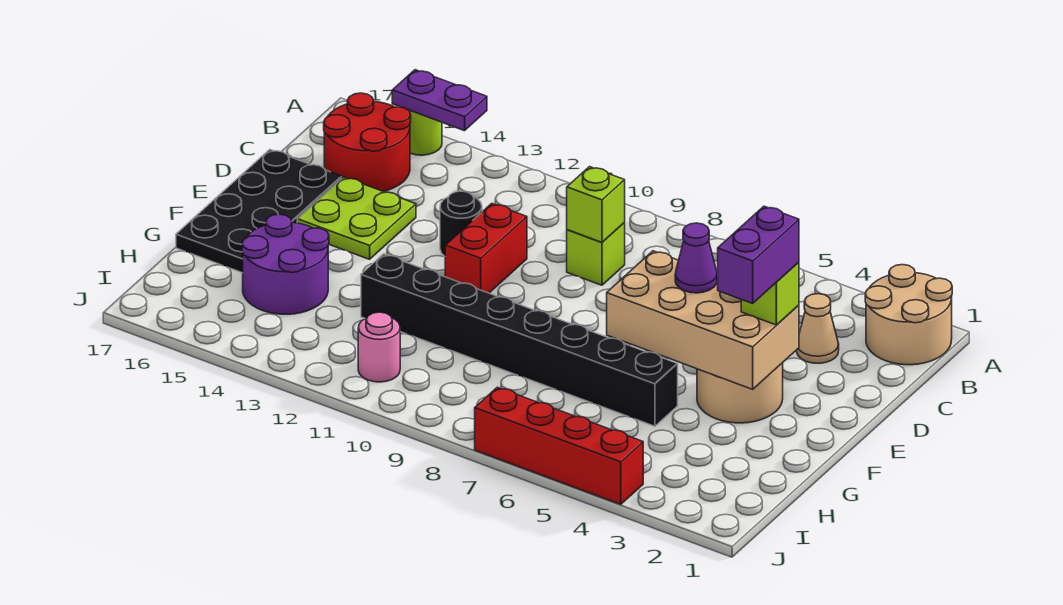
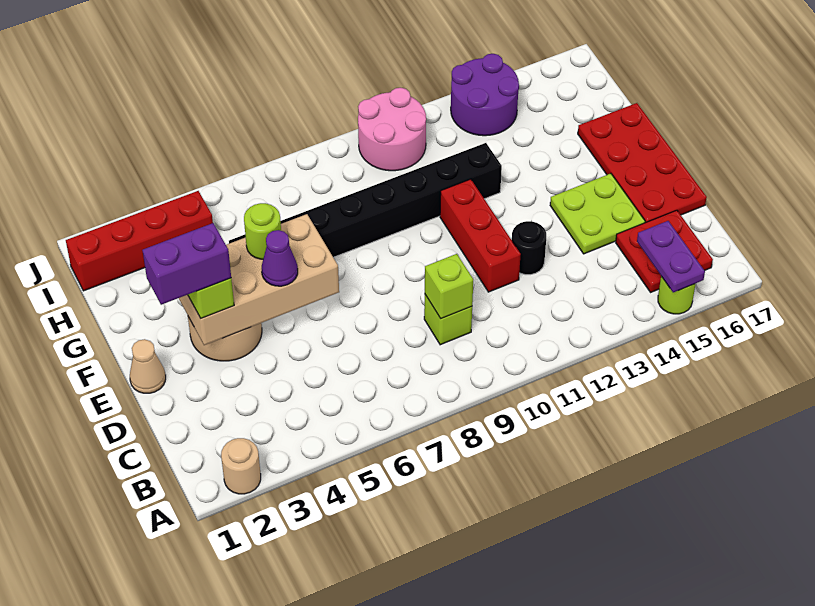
tan round brick A1:B2 level 1 -> tan round brick A2 level 1
purple plate A14:A15 level 2 -> purple plate A15:B15 level 2
red round brick B15:C16 level 1 -> red plate B15:C16 level 1
tan cone C3 level 1 -> tan cone E1 level 1
red brick D11:E11 level 1 -> red brick D11:F11 level 1
black plate D16:G17 level 1 -> red plate D16:G17 level 1
purple brick E3:F3 level 4 -> purple brick E2:E3 level 4
none -> lime round brick F5 level 3
purple round brick G14:H15 level 1 -> purple round brick I13:J14 level 1
pink round brick I11 level 1 -> pink round brick I10:J11 level 1
red brick J4:J7 level 1 -> red brick I1:I4 level 1

